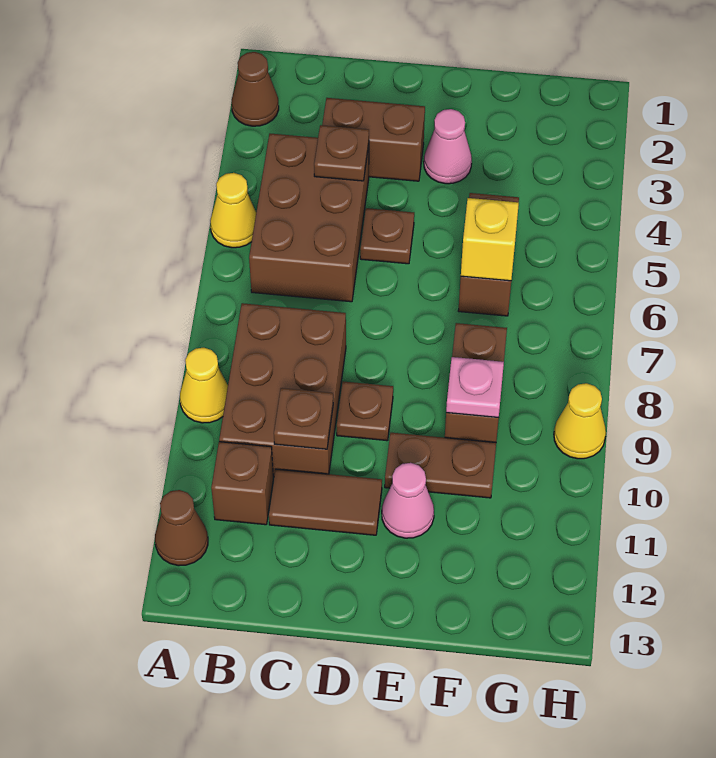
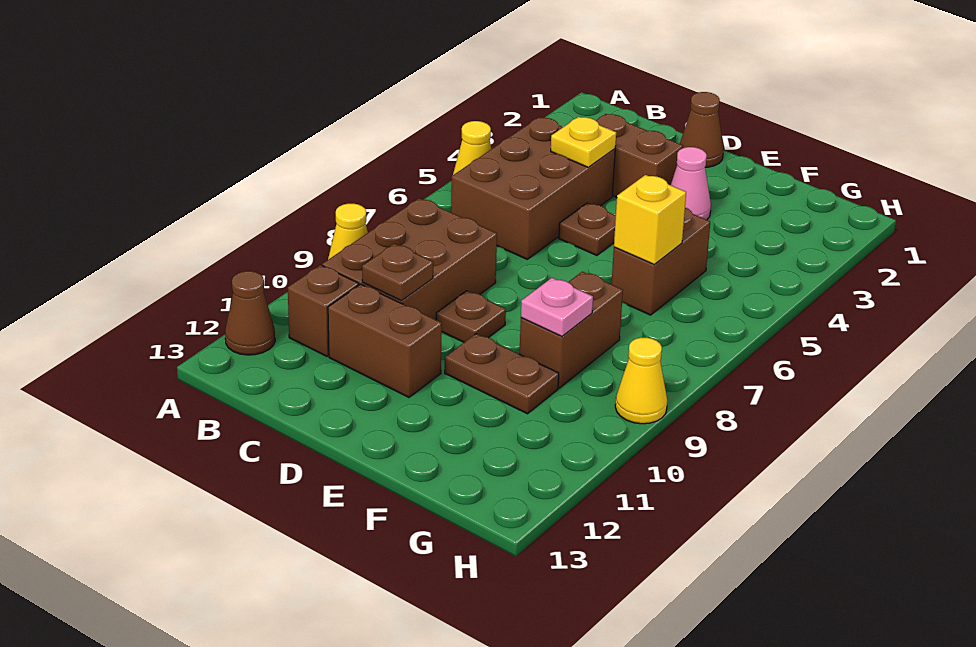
brown cone A2 level 1 -> brown cone D1 level 1
brown plate C4 level 2 -> yellow plate C4 level 2
brown tile C11:D11 level 1 -> brown brick C11:D11 level 1
pink cone E11 level 1 -> none

